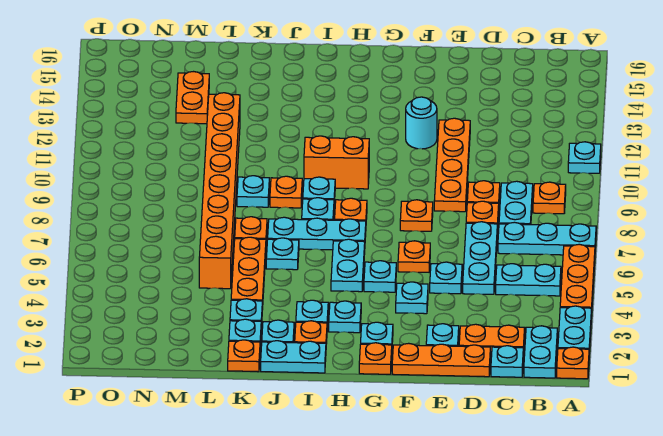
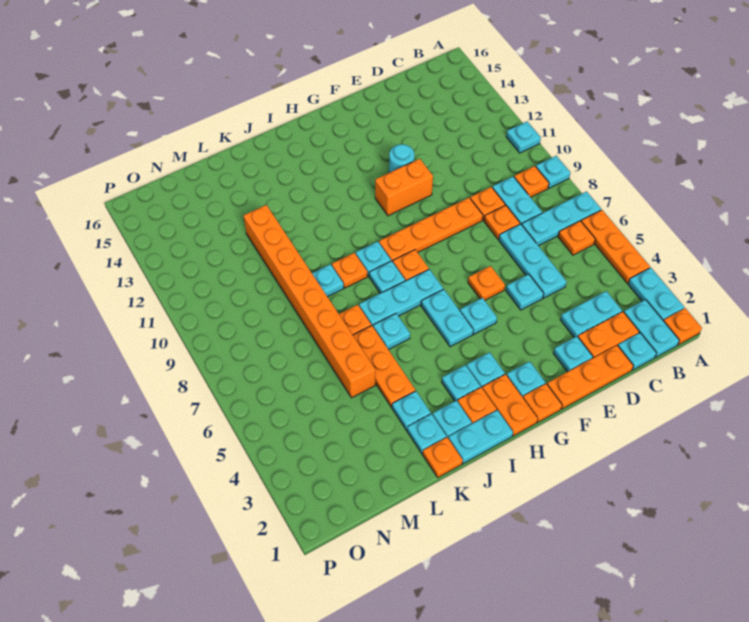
cyan plate B5:C5 level 1 -> cyan plate C3:D3 level 1
orange plate E9:E12 level 1 -> orange plate E9:H9 level 1
cyan plate F4 level 1 -> cyan plate A9 level 1
orange plate F8 level 1 -> orange plate B6 level 1
orange brick H10:I10 level 1 -> orange brick F11:G11 level 1
orange plate M13:M14 level 1 -> orange plate H1:H2 level 1

